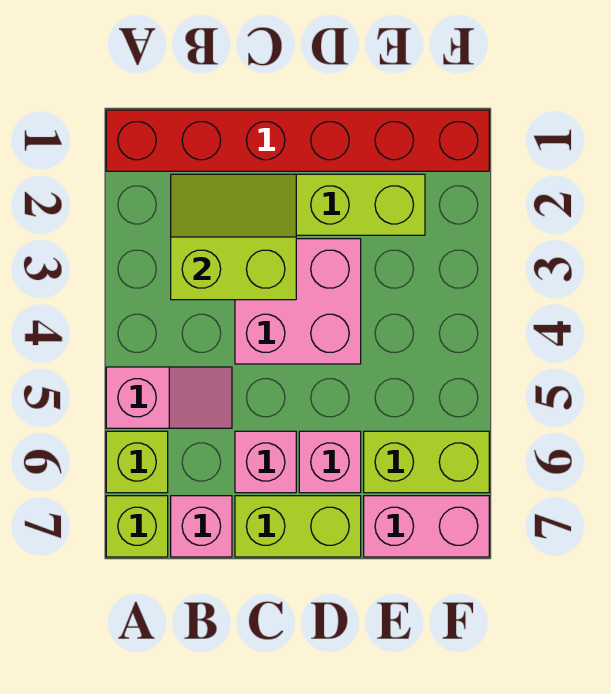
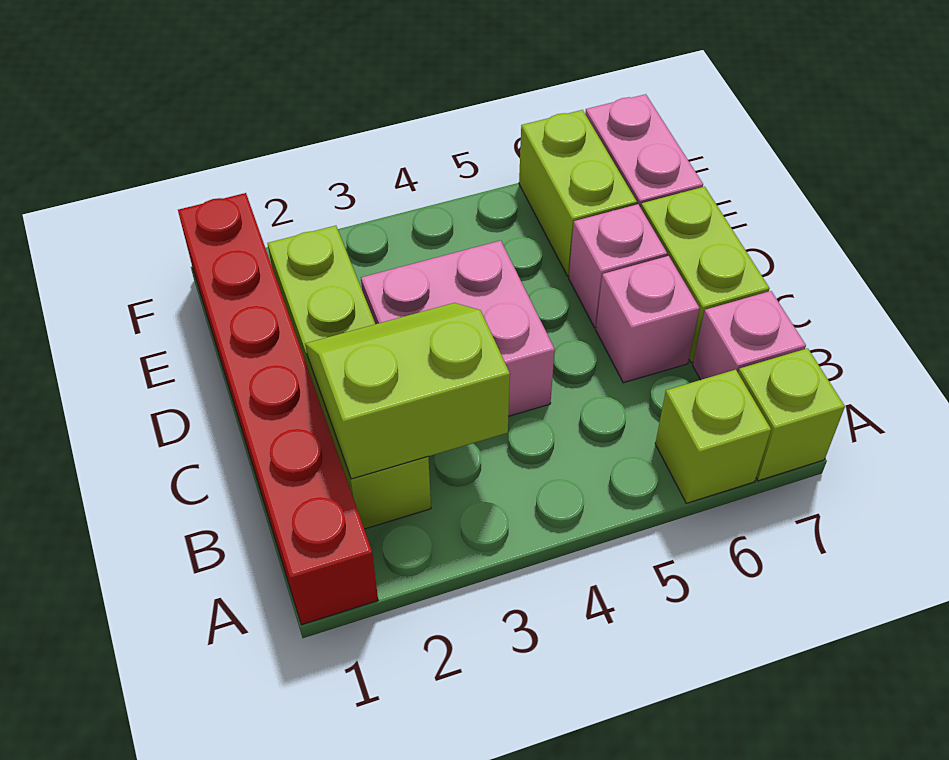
pink slope A5:B5 level 1 top A -> none
lime slope B2:C3 level 2 top 3 -> lime slope B2:C3 level 2 top B

